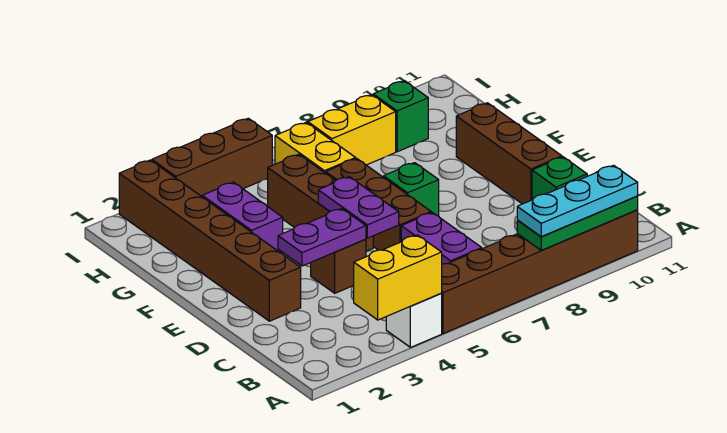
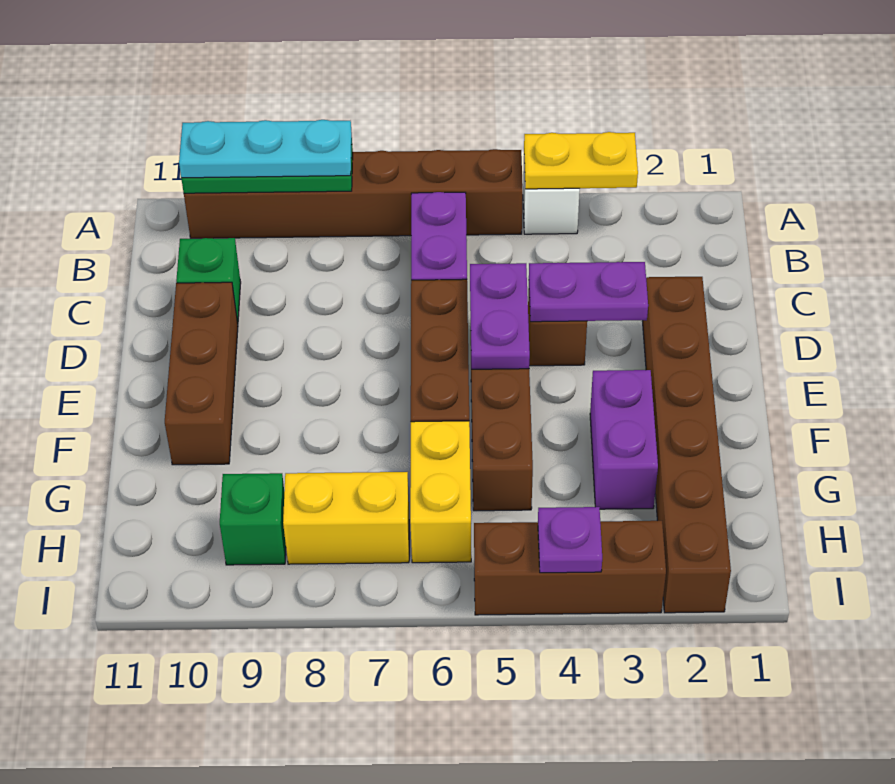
yellow brick A3:A4 level 2 -> yellow plate A3:A4 level 2
green brick E7 level 1 -> none
none -> purple plate I4 level 2

